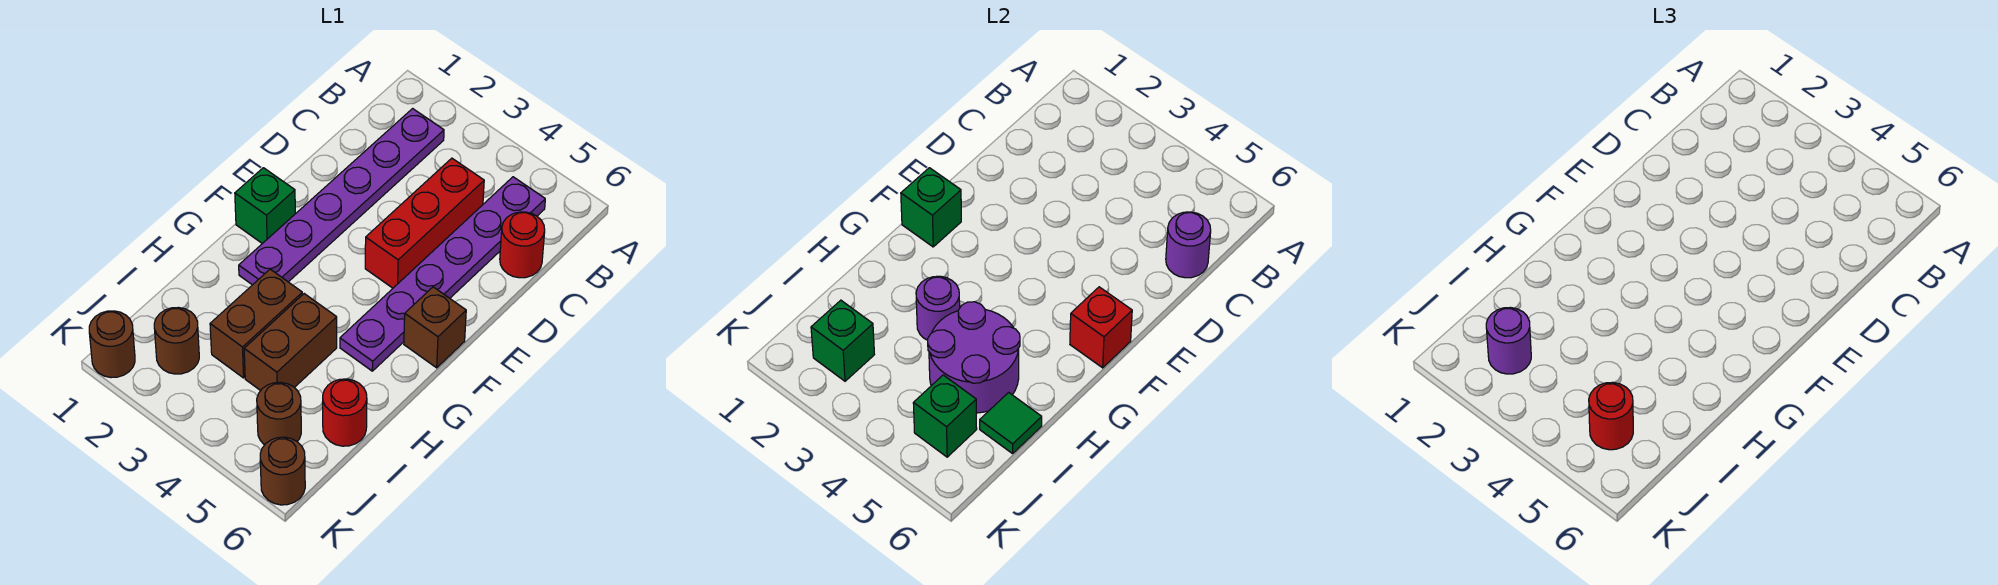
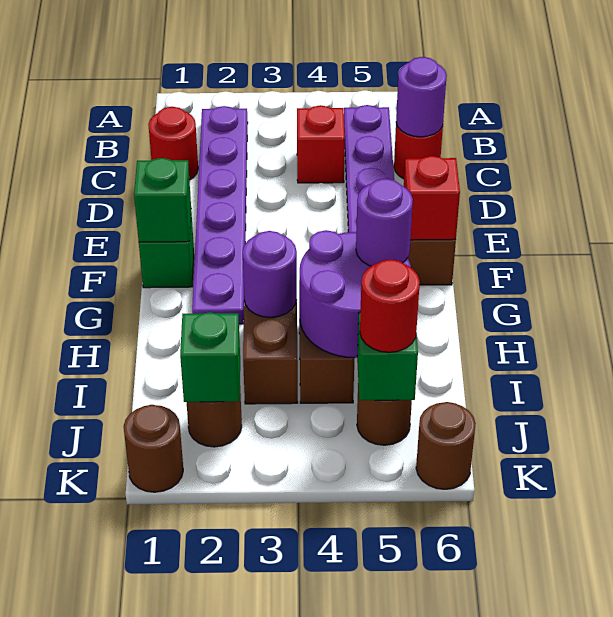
red brick C4:E4 level 1 -> red brick C4 level 1
red round brick I6 level 1 -> red round brick C1 level 1
green tile I6 level 2 -> none
purple round brick J2 level 3 -> purple round brick H5 level 3

